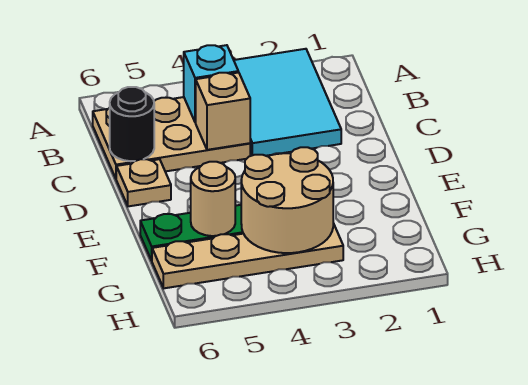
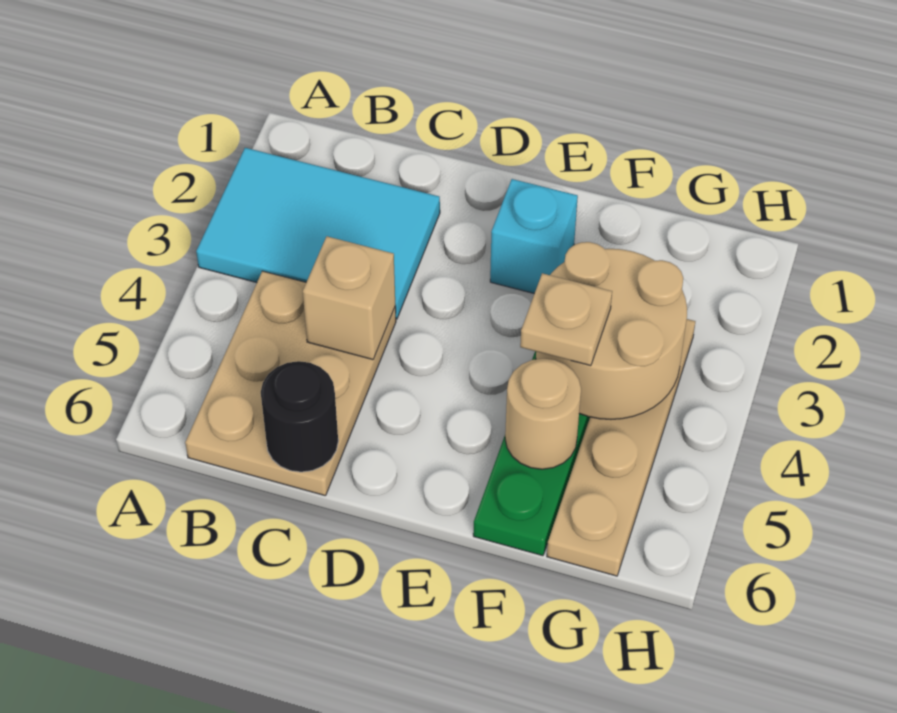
cyan brick B4 level 2 -> cyan brick E2 level 1
tan plate D6 level 1 -> tan plate F4 level 3

